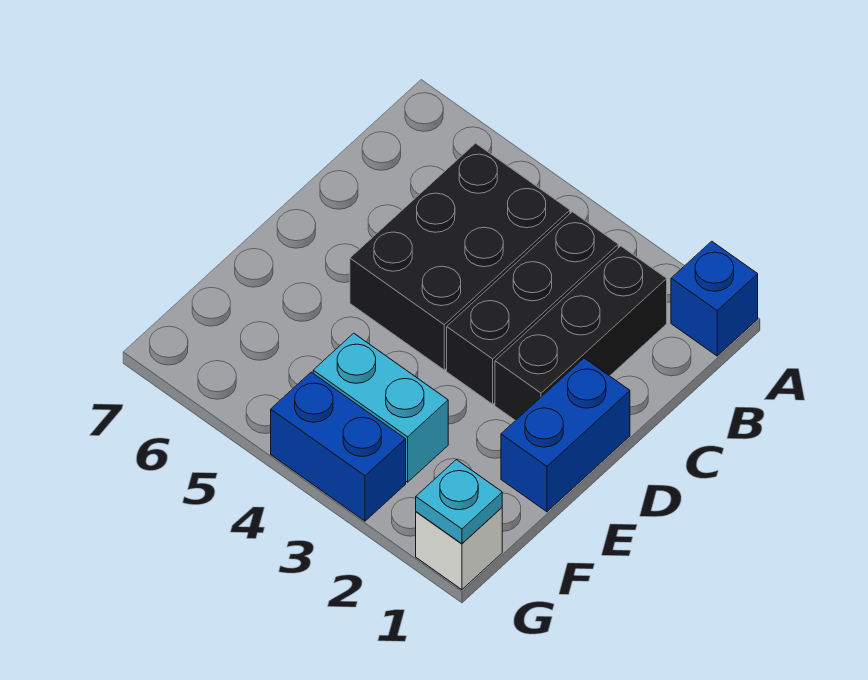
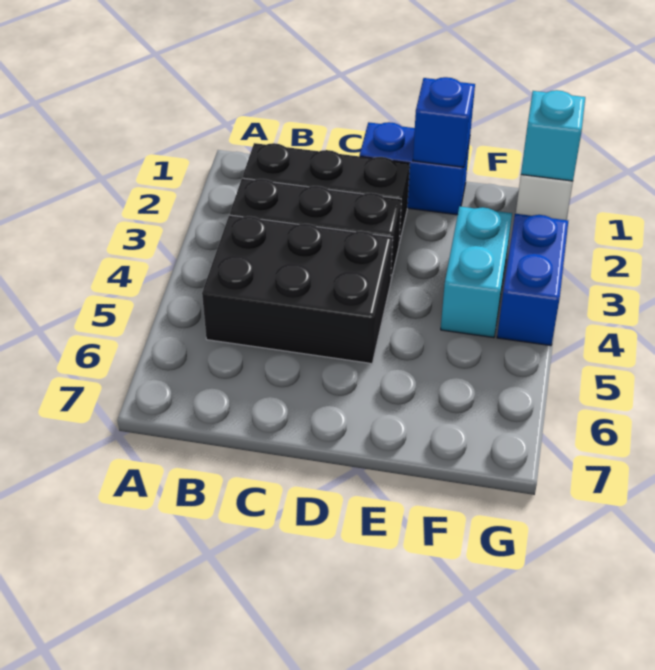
blue brick A1 level 1 -> blue brick E1 level 2
cyan plate G1 level 2 -> cyan brick G1 level 2

